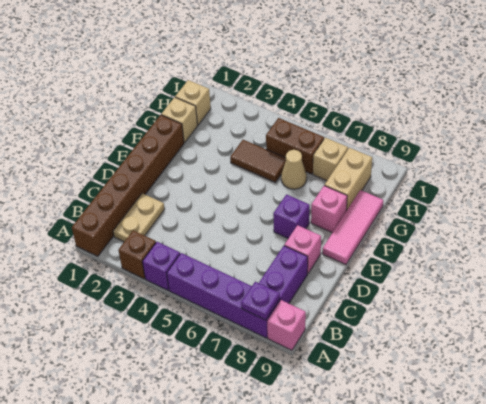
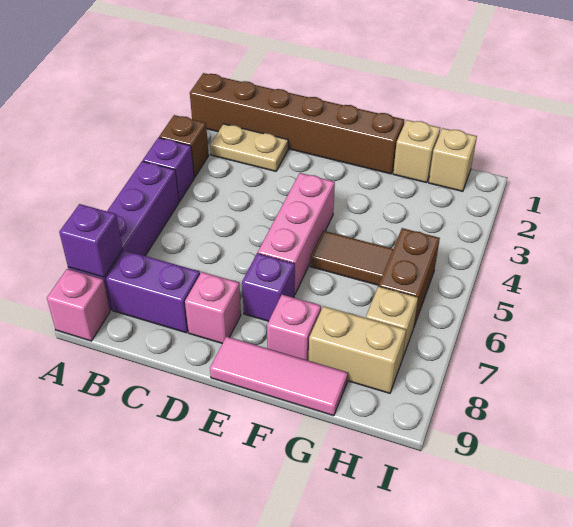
purple plate A8 level 2 -> purple brick A8 level 2
none -> pink brick E4:E6 level 1
brown tile G4:G5 level 1 -> brown tile F5:G5 level 1
tan cone G6 level 1 -> none

